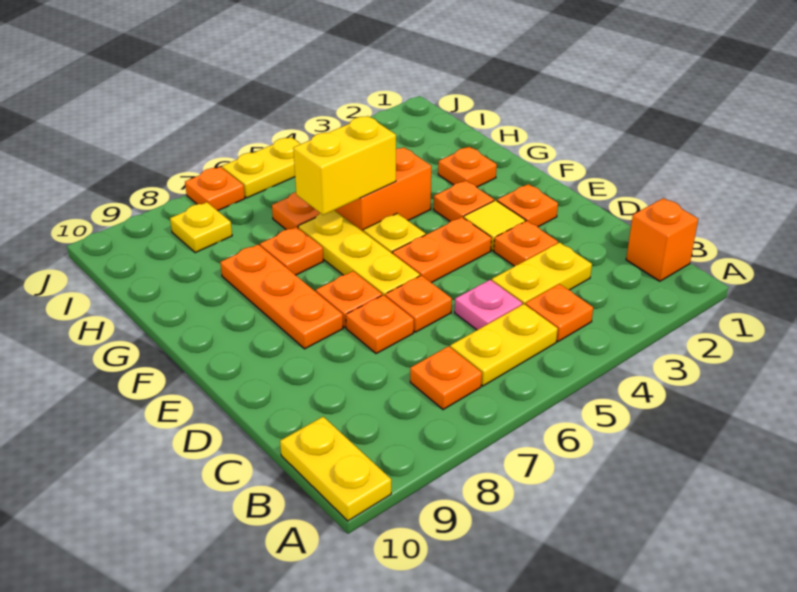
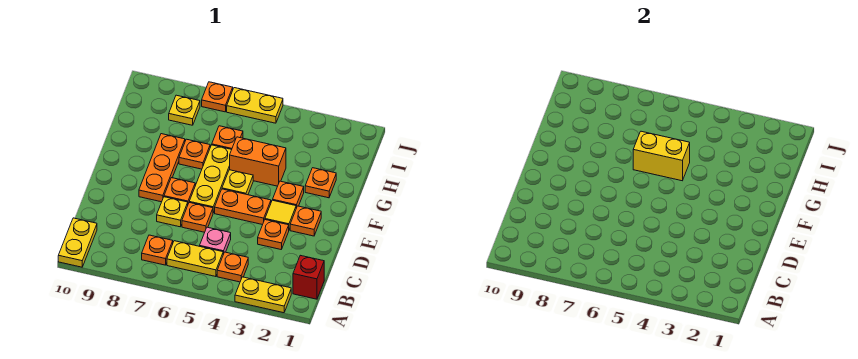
orange brick B1 level 1 -> red brick B1 level 1
yellow plate C3:C4 level 1 -> yellow plate A2:A3 level 1
orange plate D7 level 1 -> yellow plate D7 level 1

